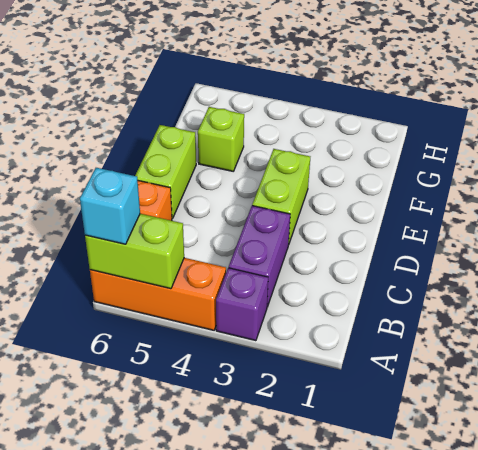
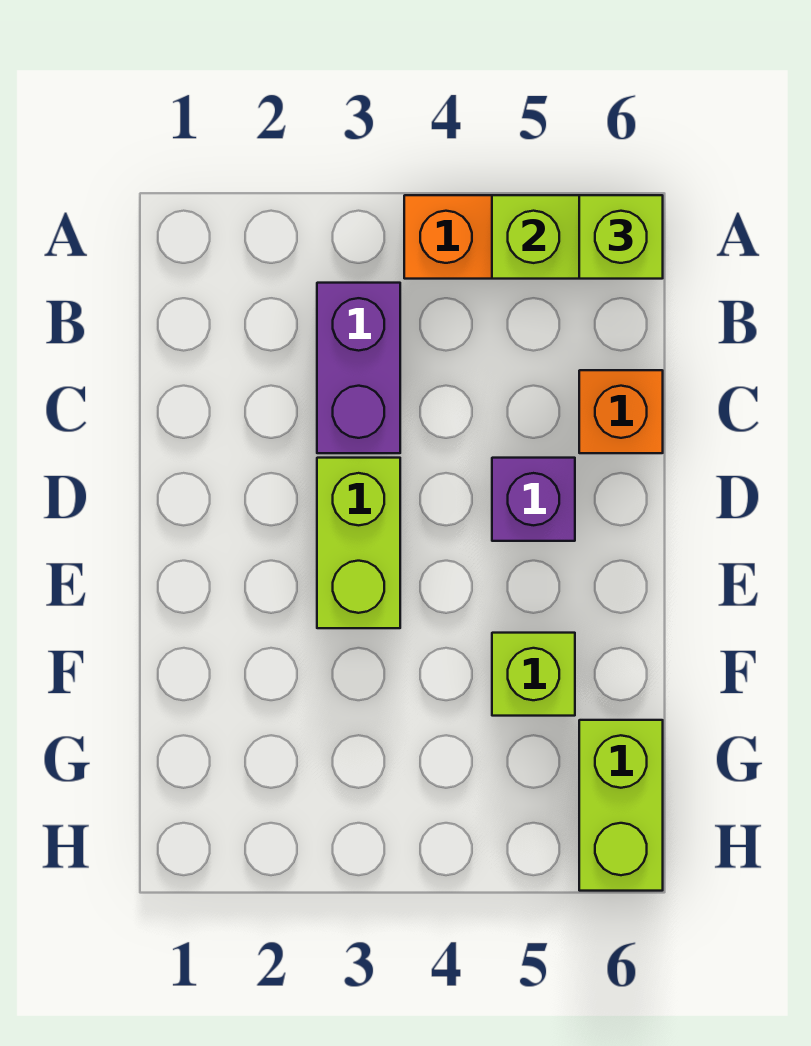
purple brick A3 level 1 -> purple brick D5 level 1
cyan brick A6 level 3 -> lime brick A6 level 3
lime brick D6:E6 level 1 -> lime brick G6:H6 level 1

